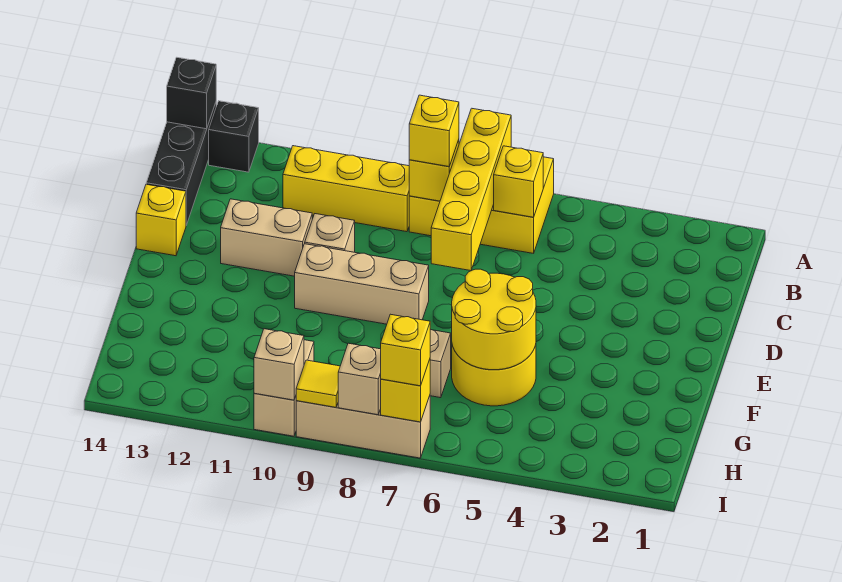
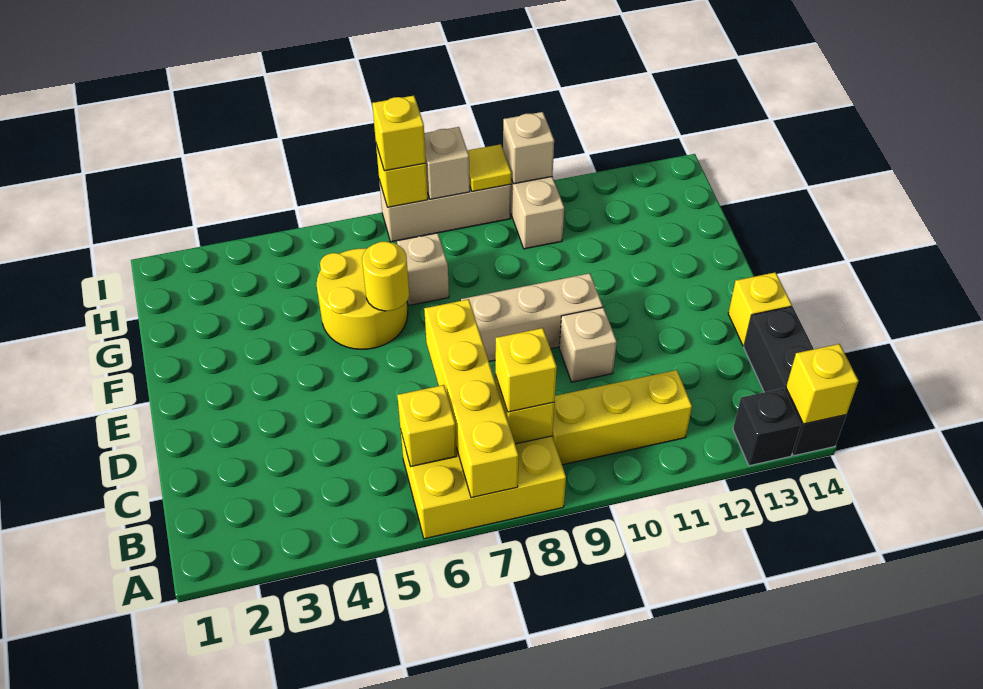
black brick A14 level 2 -> yellow brick A14 level 2
tan brick D11:D12 level 1 -> none
yellow round brick F5:G6 level 2 -> yellow round brick F6 level 2

